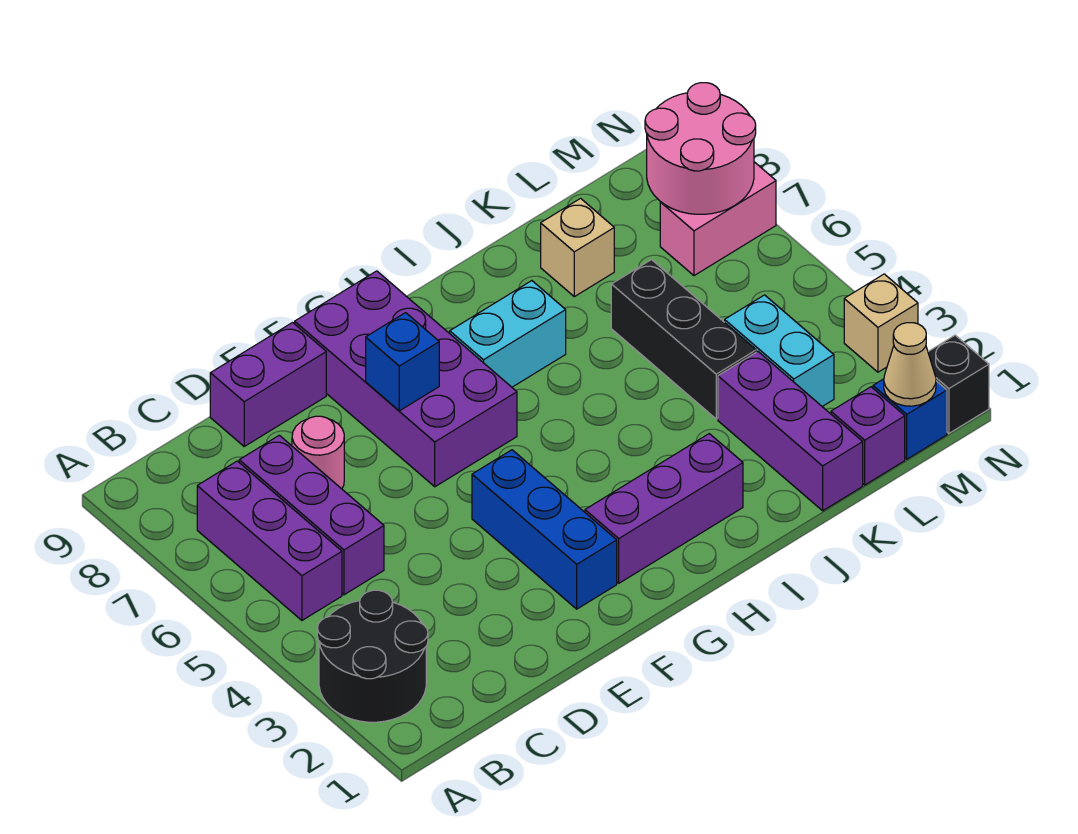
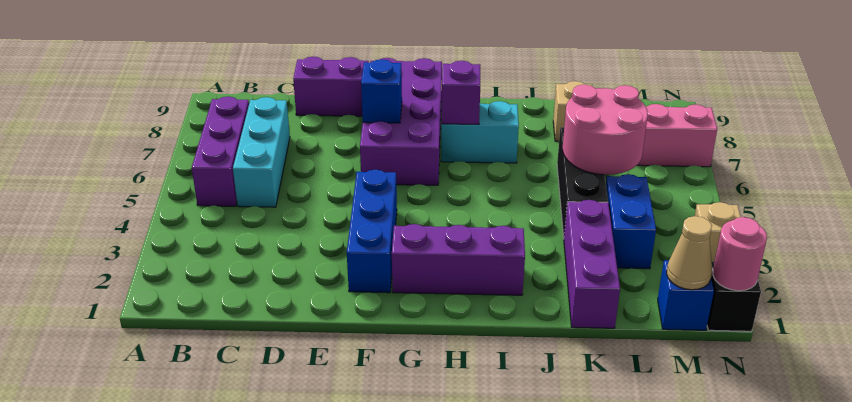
black round brick A2:B3 level 1 -> none
purple brick C5:C7 level 1 -> cyan brick C5:C7 level 1
pink round brick D7 level 1 -> pink round brick N1 level 2
purple brick L1 level 1 -> purple brick H7 level 2
cyan brick L3:L4 level 1 -> blue brick L3:L4 level 1
pink round brick M7:N8 level 2 -> pink round brick K5:L6 level 2

